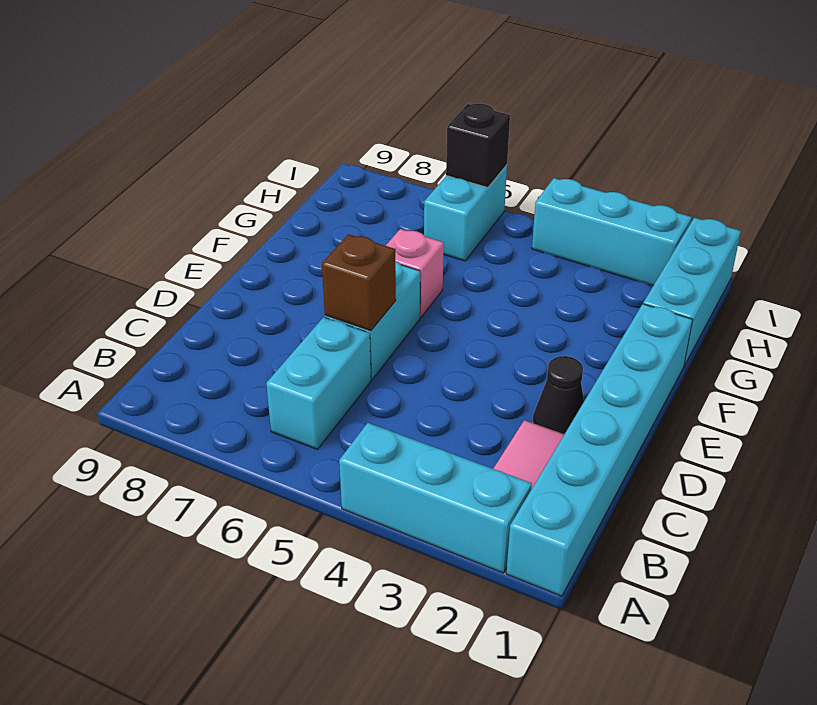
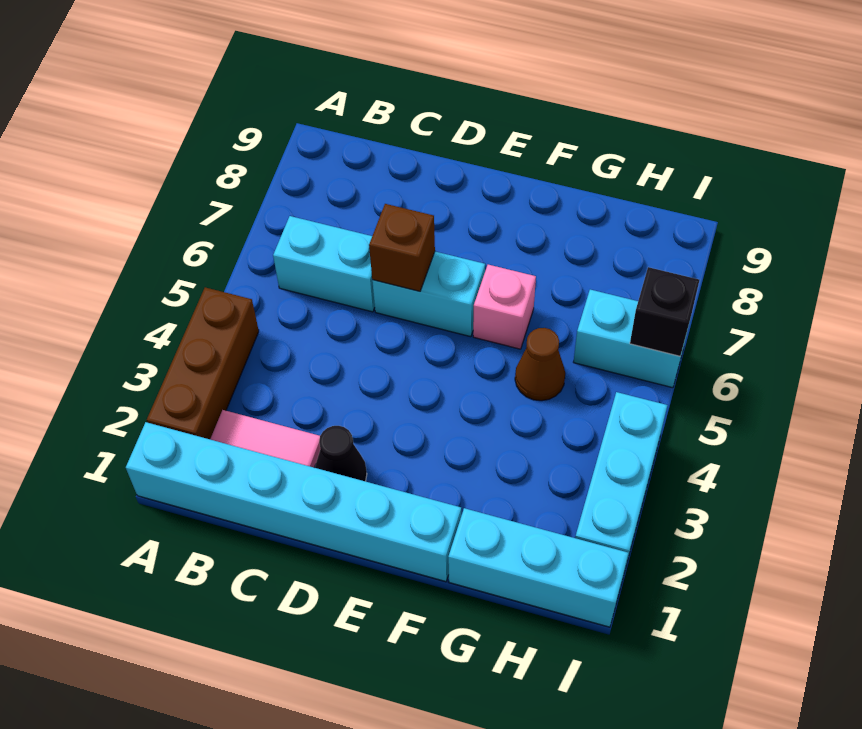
cyan brick A2:A4 level 1 -> brown brick A2:A4 level 1
none -> brown cone G5 level 1

